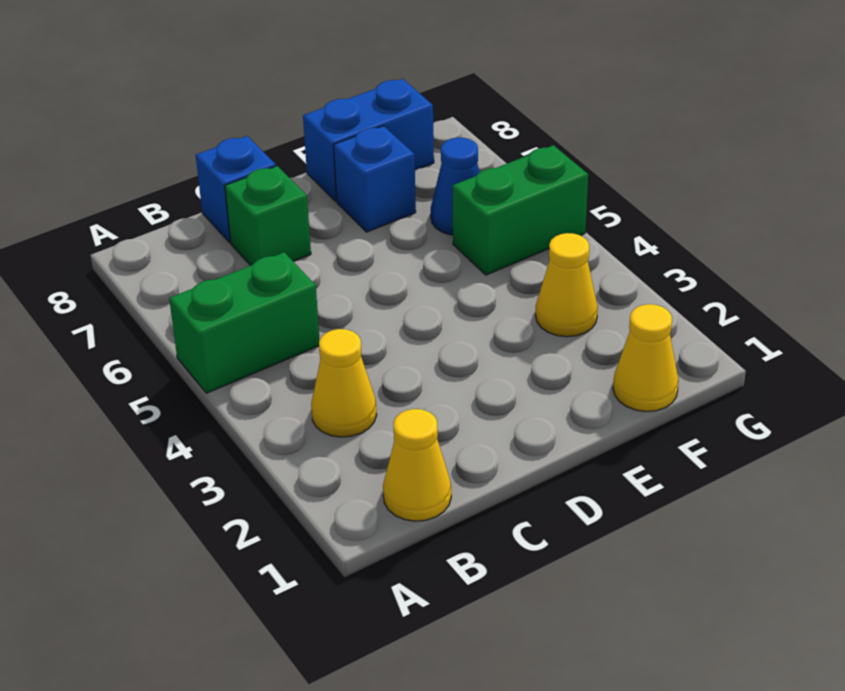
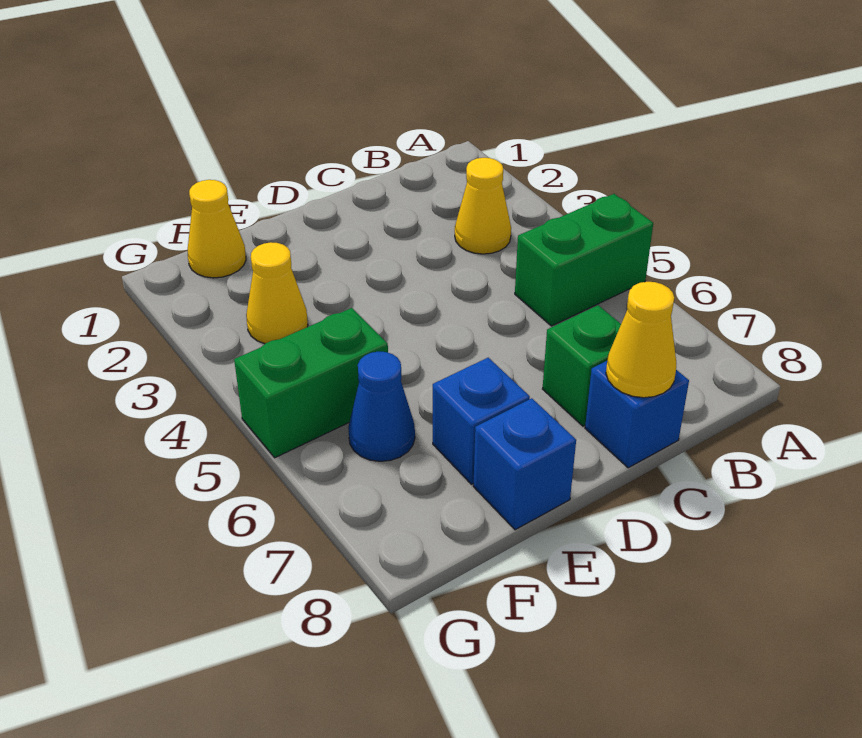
yellow cone B1 level 1 -> yellow cone C8 level 2
blue brick E8:F8 level 1 -> blue brick E8 level 1

